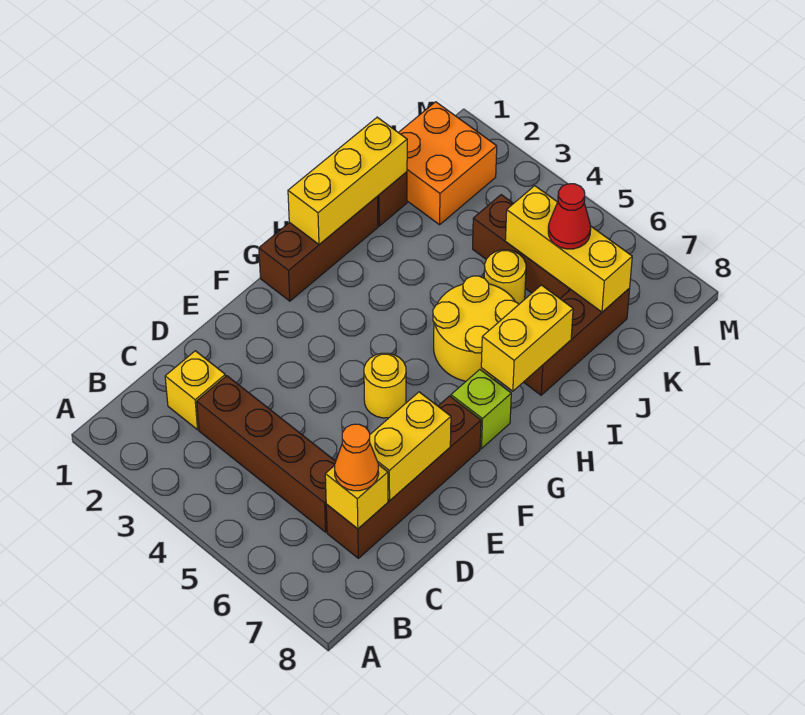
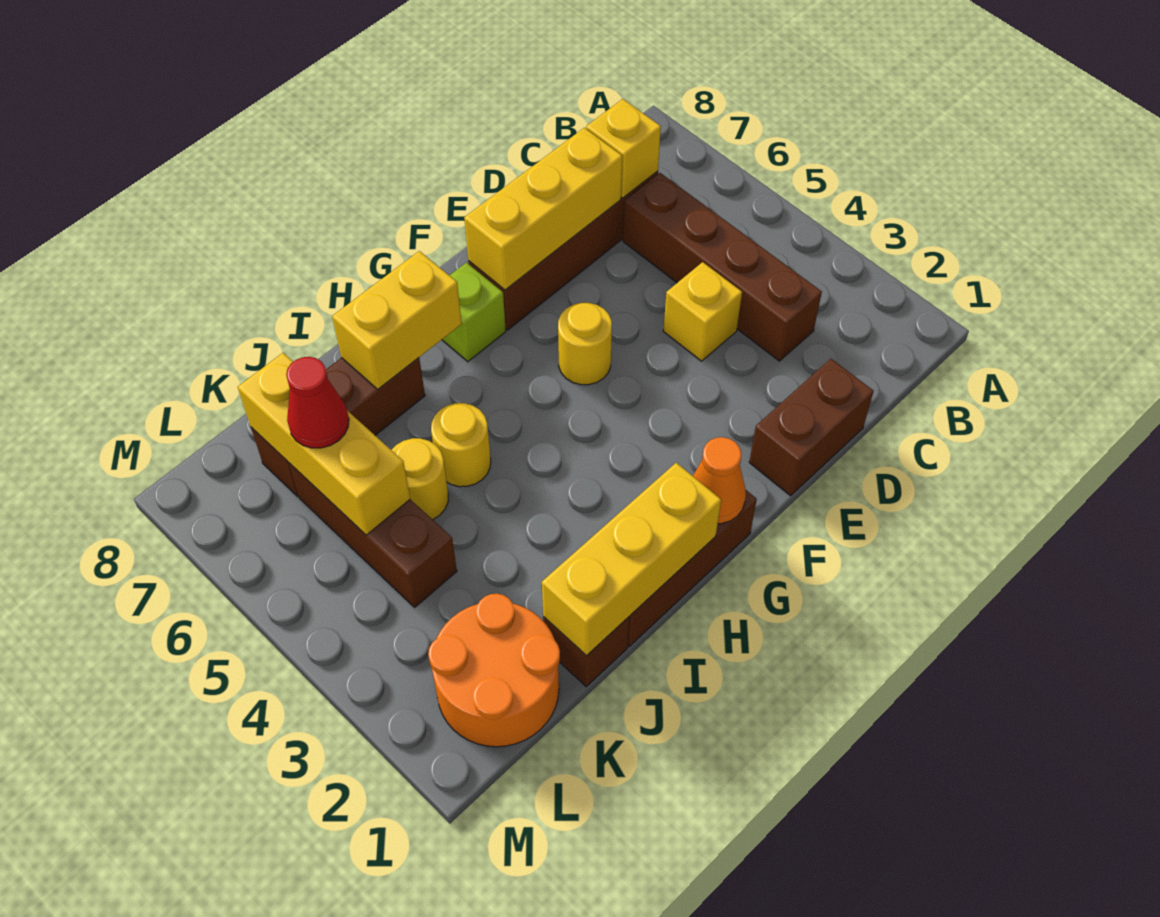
yellow brick C2 level 1 -> yellow brick D4 level 1
orange cone C7 level 3 -> orange cone G1 level 2
none -> brown brick D1:E1 level 1
yellow brick D7:E7 level 2 -> yellow brick D7:F7 level 2
yellow round brick H5:I6 level 1 -> yellow round brick I5 level 1
orange brick K1:L2 level 1 -> orange round brick K1:L2 level 1

